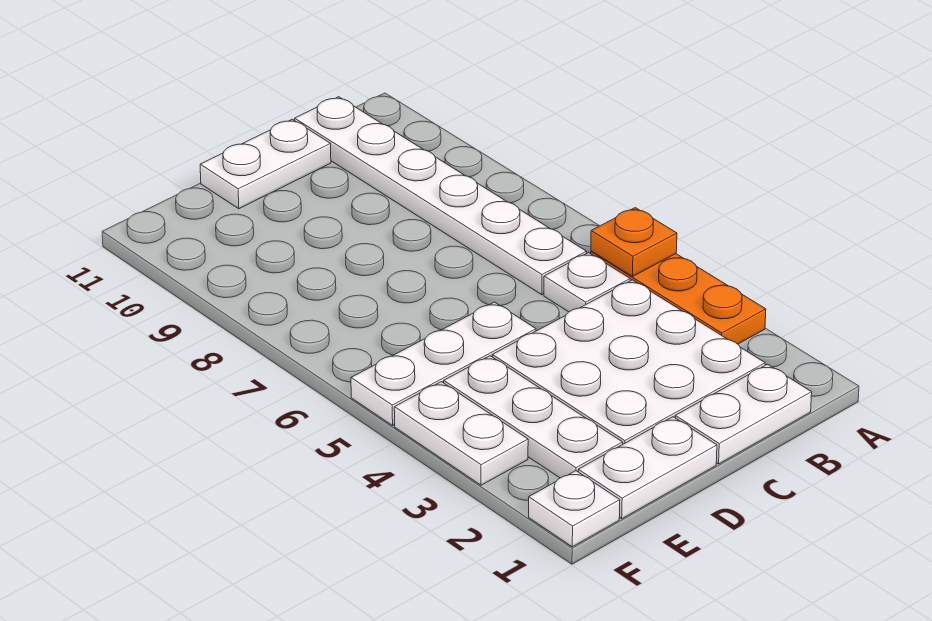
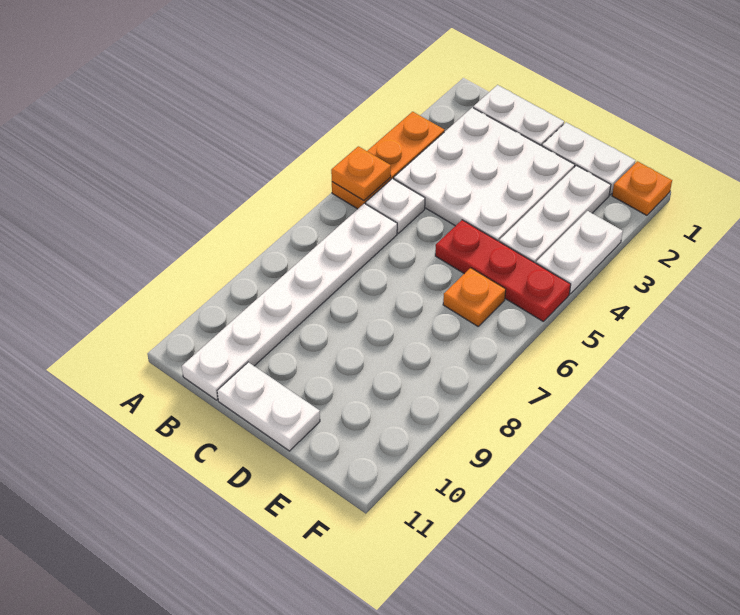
white plate D5:F5 level 1 -> red plate D5:F5 level 1
none -> orange plate E6 level 1
white plate F1 level 1 -> orange plate F1 level 1

